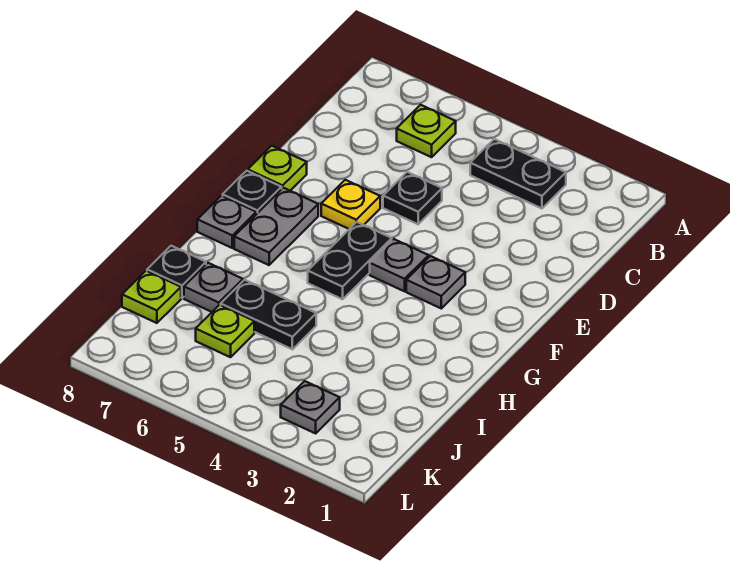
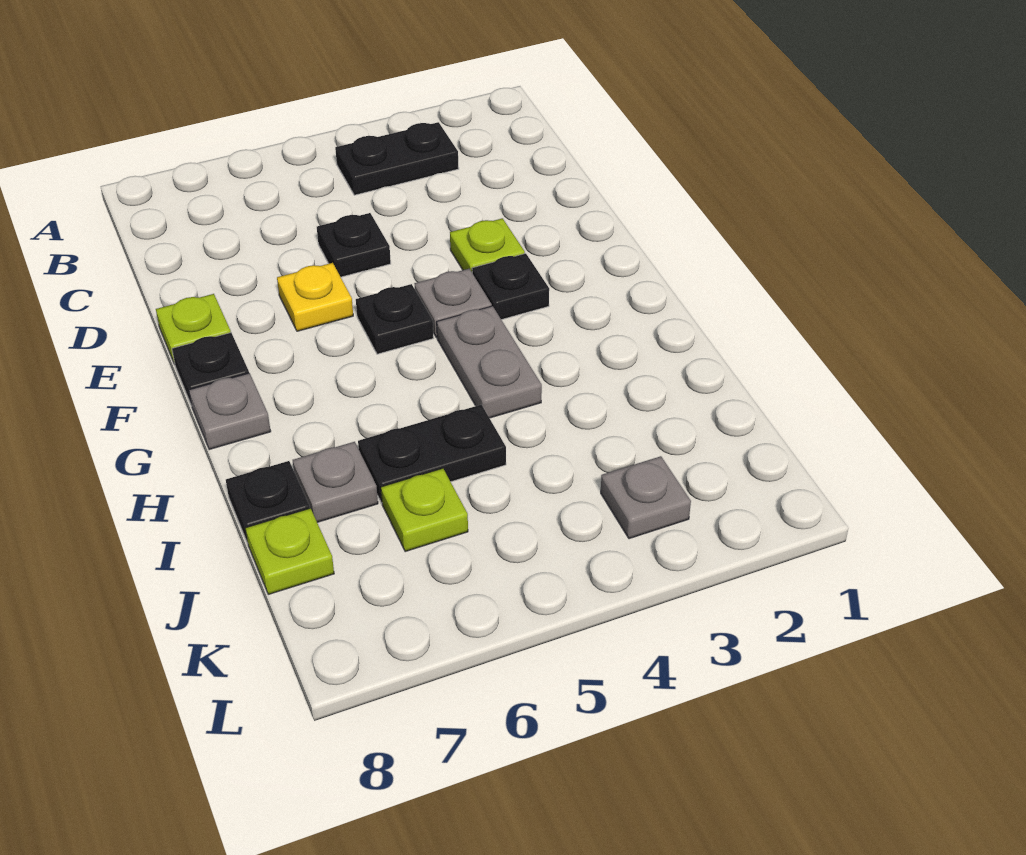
lime plate B6 level 1 -> lime plate E3 level 1
grey plate F3 level 1 -> black plate F3 level 1
black plate F5:G5 level 1 -> black plate F5 level 1
grey plate F7:G7 level 1 -> grey plate G4:H4 level 1

